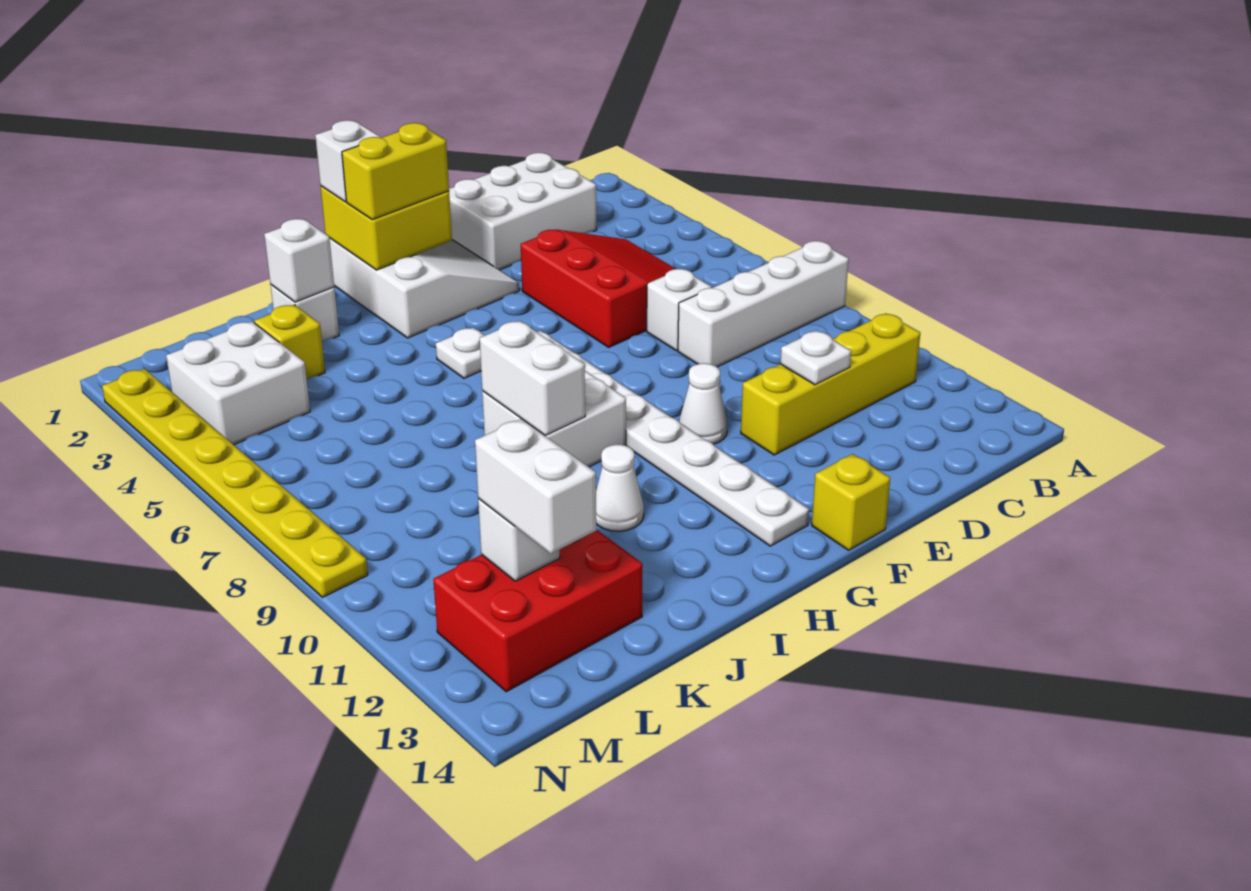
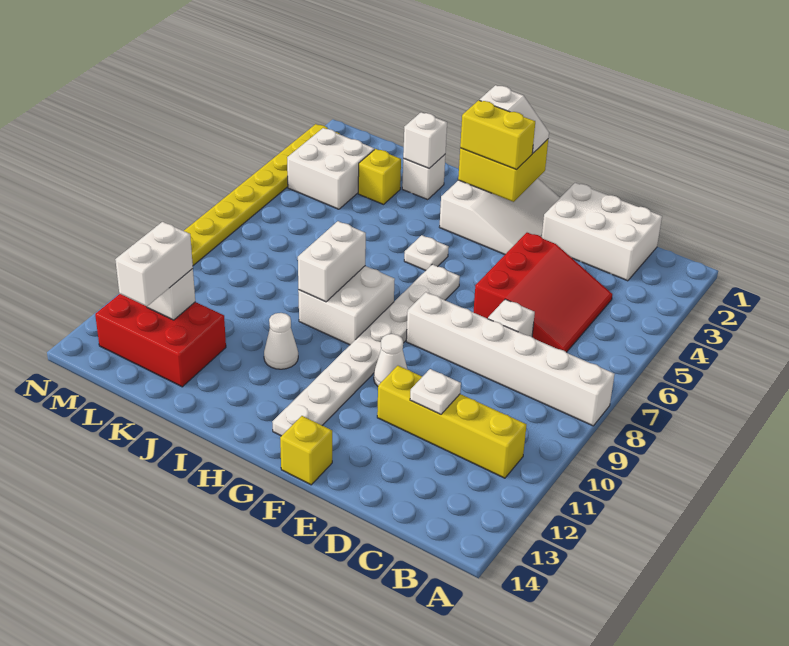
white brick A8:D8 level 1 -> white brick A8:F8 level 1

